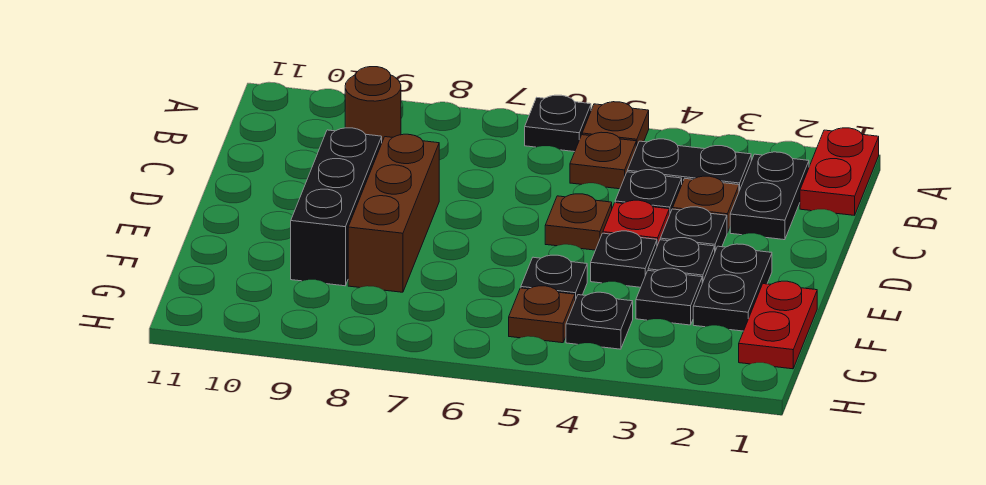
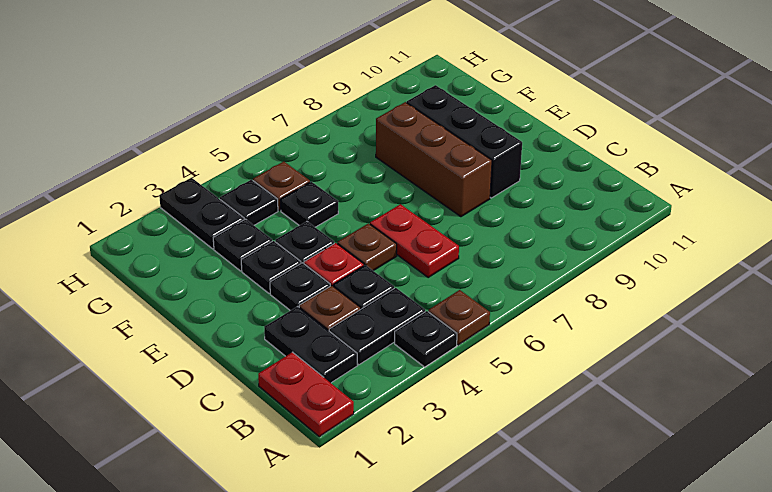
black plate A6 level 1 -> black plate A4 level 1
brown plate B5 level 1 -> none
brown round brick B9 level 1 -> none
black plate E2:F2 level 1 -> black plate G3:H3 level 1
red plate F1:G1 level 1 -> red plate C6:D6 level 1

